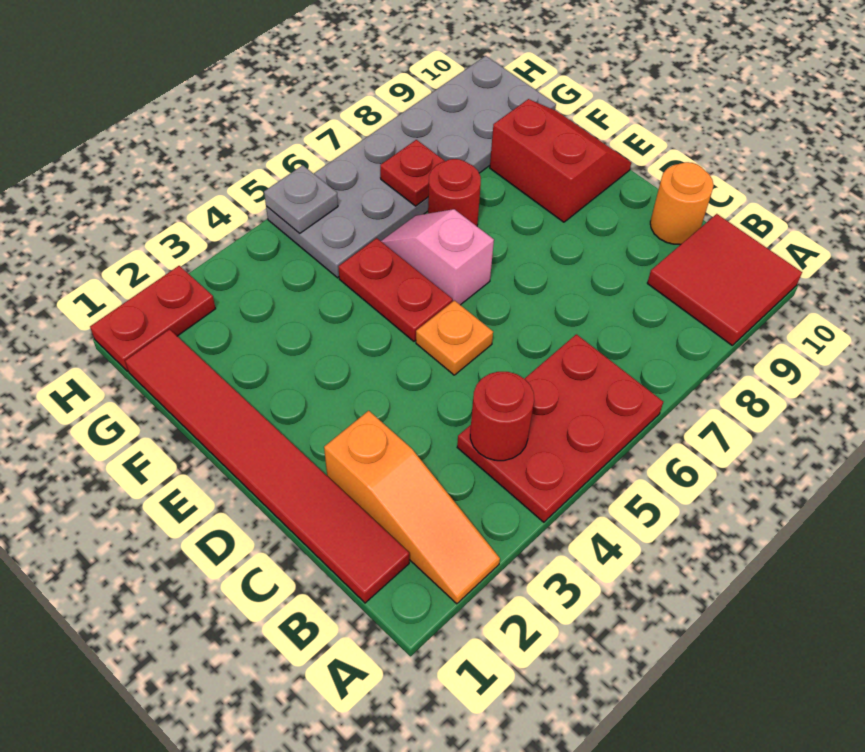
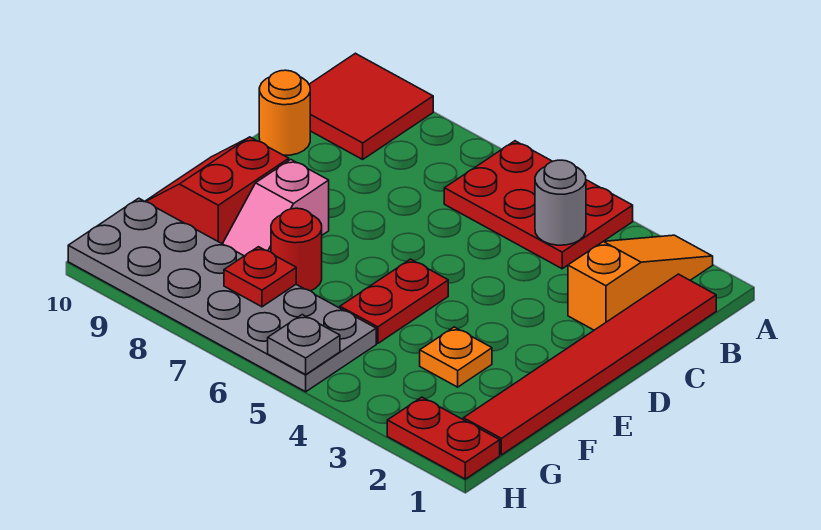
red round brick B4 level 2 -> grey round brick B4 level 2
orange plate D5 level 1 -> orange plate F3 level 1
pink slope E6:F6 level 1 top E -> pink slope E8:F8 level 1 top E

